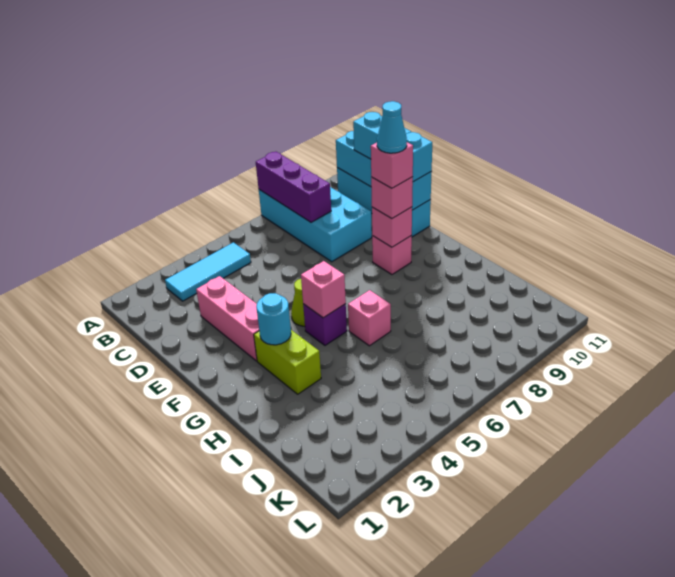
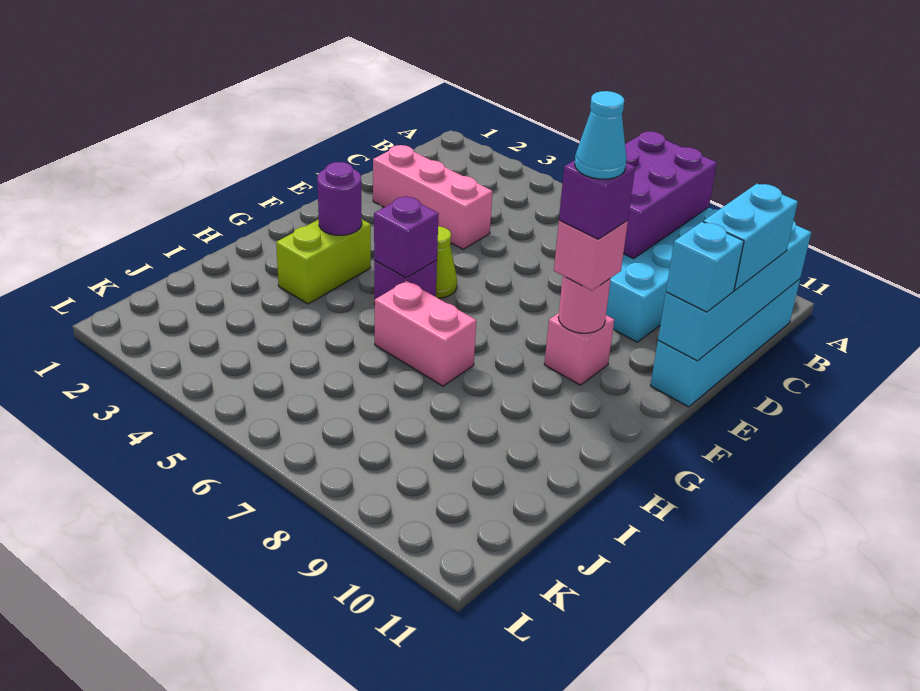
purple brick A8:C8 level 2 -> purple brick A7:C8 level 2
cyan tile B3:B5 level 1 -> none
pink brick D3:F3 level 1 -> pink brick D2:D4 level 1
pink brick F9 level 2 -> pink round brick F9 level 2
pink brick F9 level 4 -> purple brick F9 level 4
cyan round brick G3 level 2 -> purple round brick G3 level 2
pink brick G5 level 2 -> purple brick G5 level 2
pink brick H6 level 1 -> pink brick H6:H7 level 1

